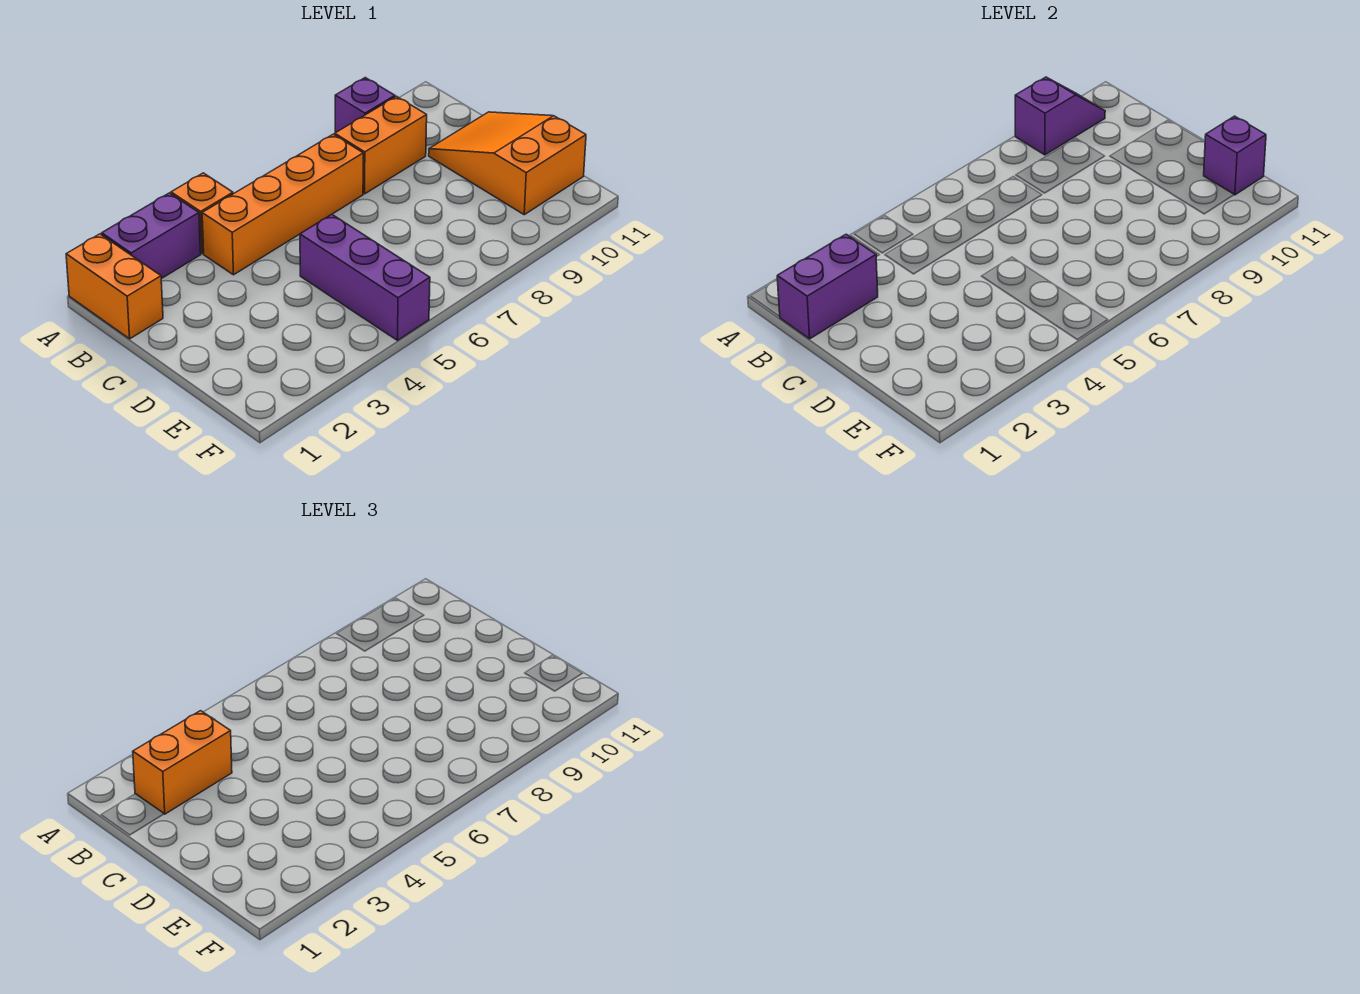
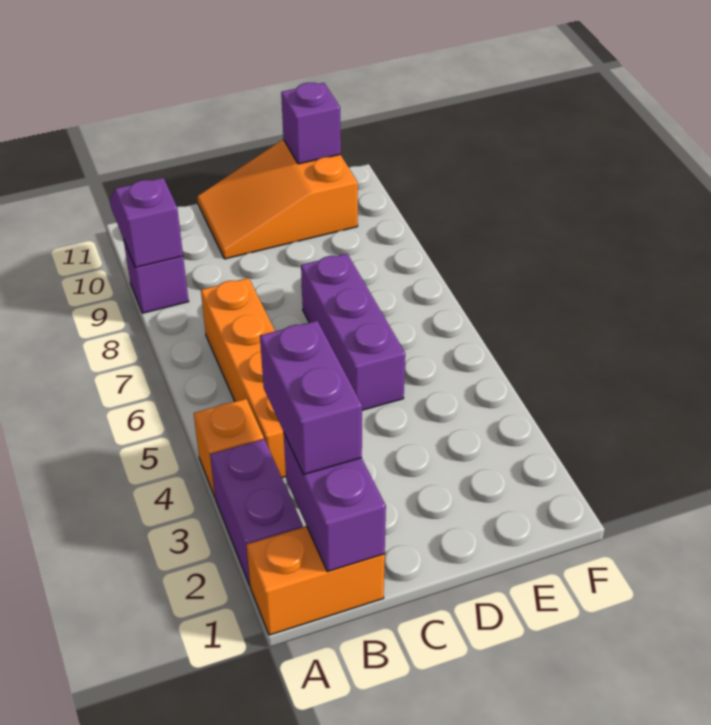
orange brick B2:B3 level 3 -> purple brick B2:B3 level 3
orange brick B8:B9 level 1 -> none
purple brick D5:F5 level 1 -> purple brick D5:D7 level 1

